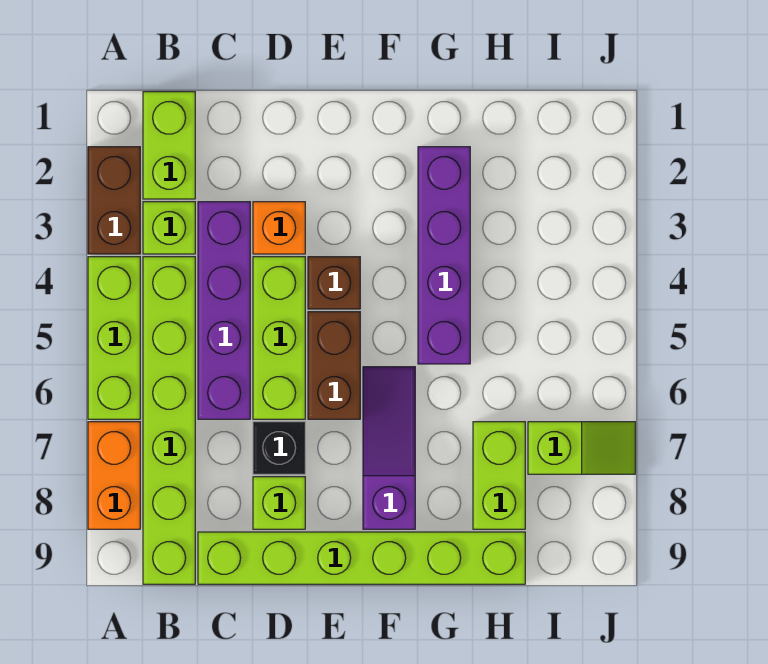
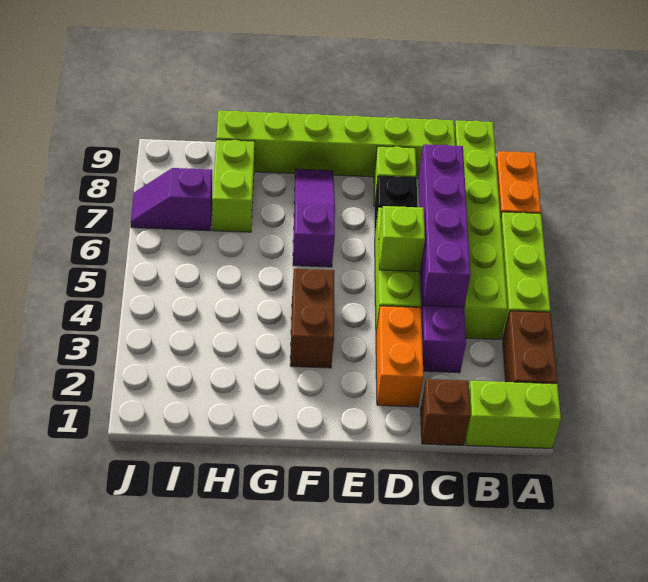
lime brick B1:B2 level 1 -> lime brick A1:B1 level 1
lime brick B3 level 1 -> lime brick D5 level 2
orange brick D3 level 1 -> orange brick D2:D3 level 1
brown brick E4 level 1 -> brown brick C1 level 1
brown brick E5:E6 level 1 -> brown brick F3:F4 level 1
purple slope F6:F8 level 1 top 8 -> purple slope F6:F8 level 1 top 6
purple brick G2:G5 level 1 -> purple brick C4:C7 level 2
lime slope I7:J7 level 1 top I -> purple slope I7:J7 level 1 top I

